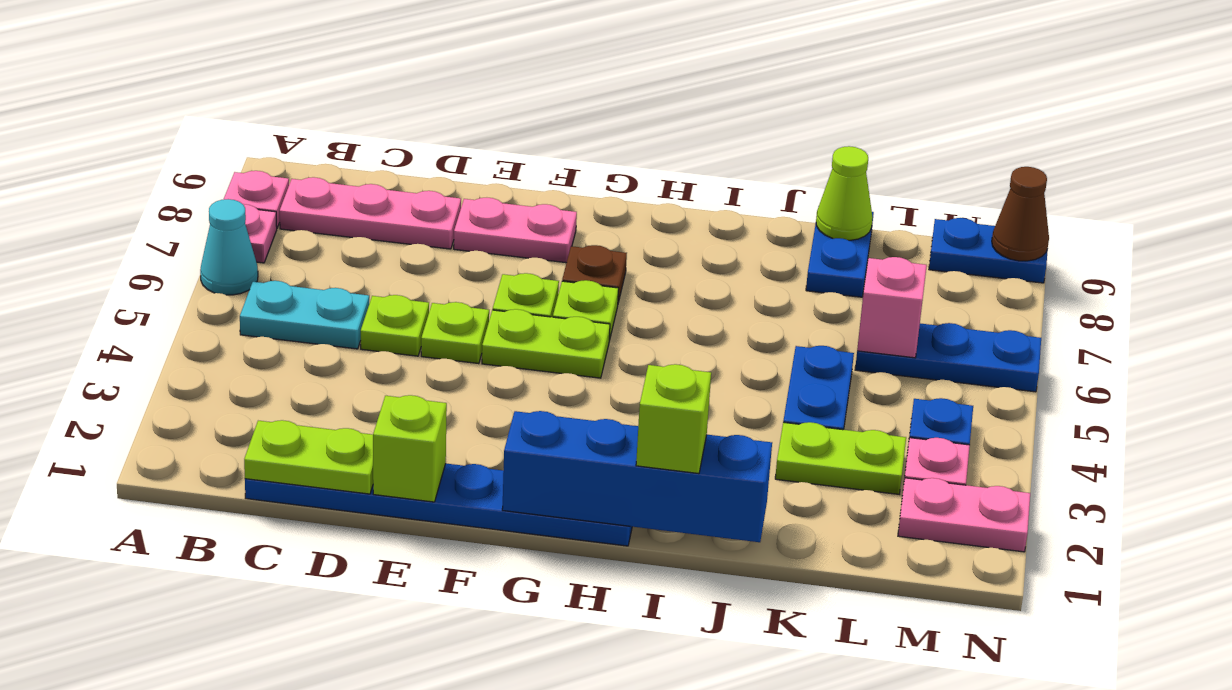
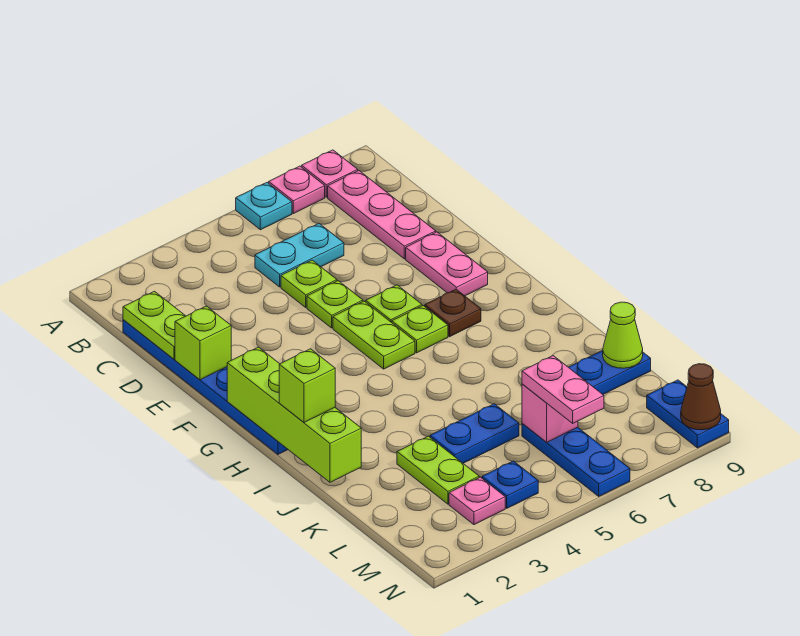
cyan cone A6 level 1 -> cyan plate A6 level 1
cyan plate B5:C5 level 1 -> cyan plate C5:C6 level 1
blue brick G1:J1 level 2 -> lime brick G1:J1 level 2
pink plate M2:N2 level 1 -> pink plate L6:M6 level 3

